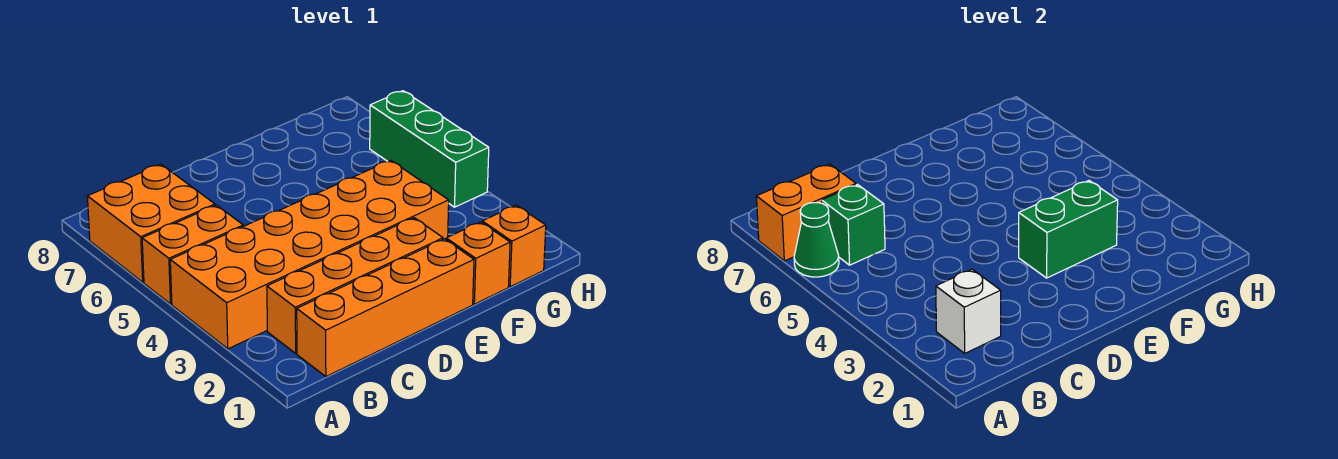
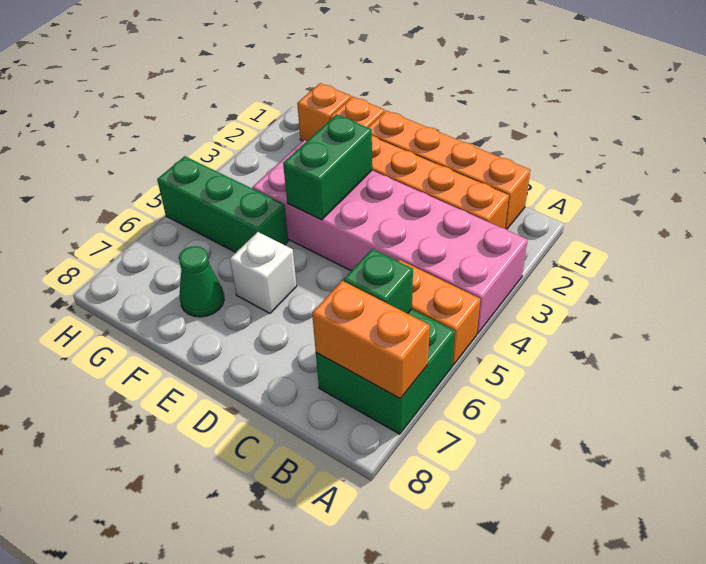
orange brick A3:F4 level 1 -> pink brick A3:F4 level 1
orange brick A6:B7 level 1 -> green brick A6:B7 level 1
green cone A6 level 2 -> green cone F7 level 1
white brick B2 level 2 -> white brick E6 level 1
green brick E3:F3 level 2 -> green brick E3:E4 level 2
green brick H4:H6 level 1 -> green brick F5:H5 level 1

